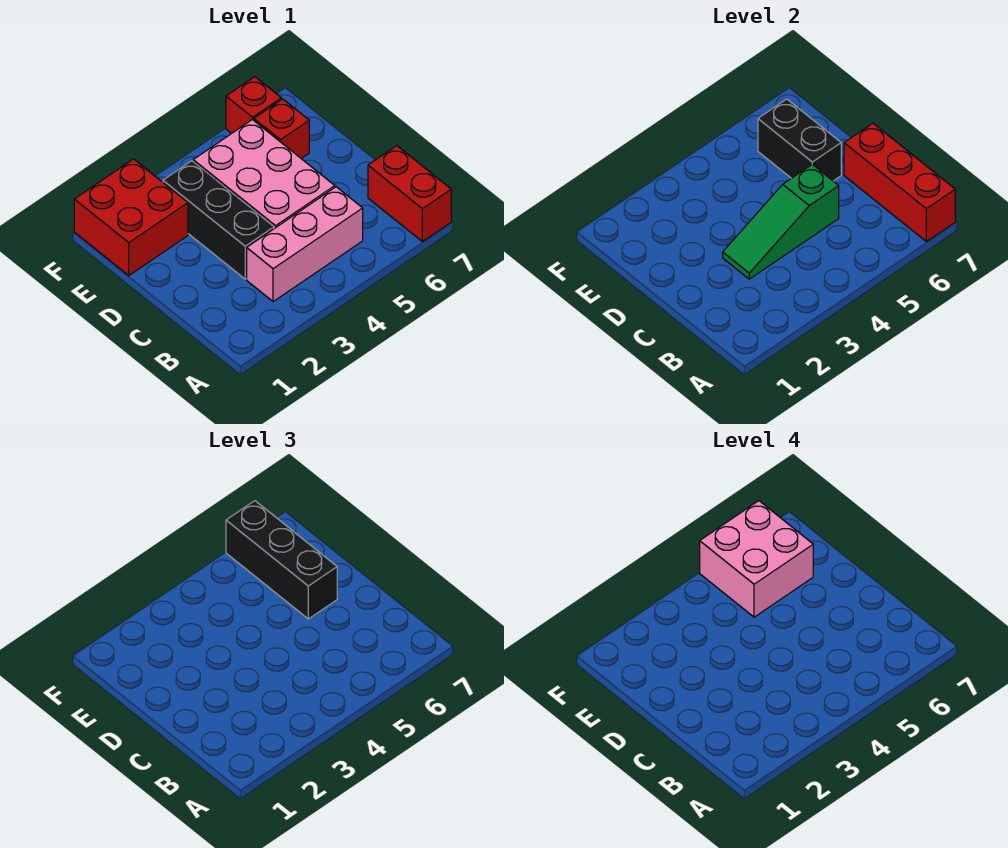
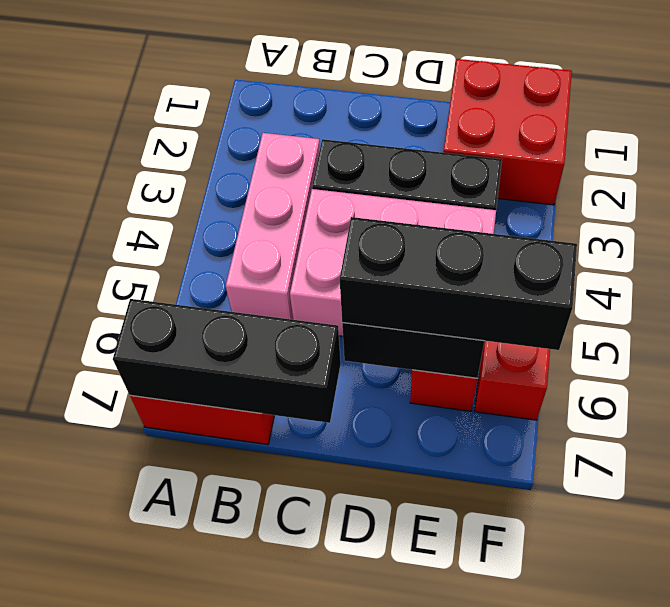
red brick A7:C7 level 2 -> black brick A7:C7 level 2
green slope C3:C5 level 2 top 5 -> none
pink brick E5:F6 level 4 -> none

